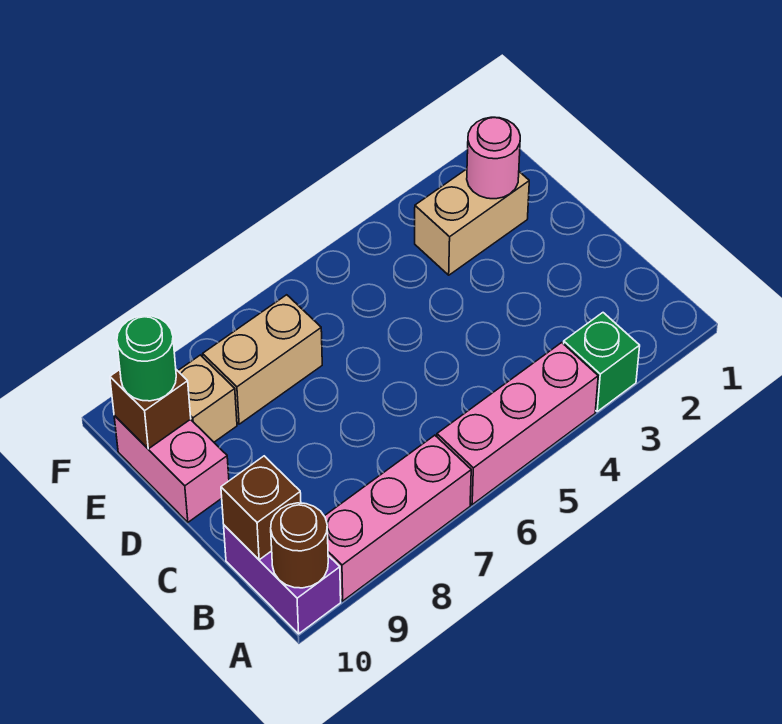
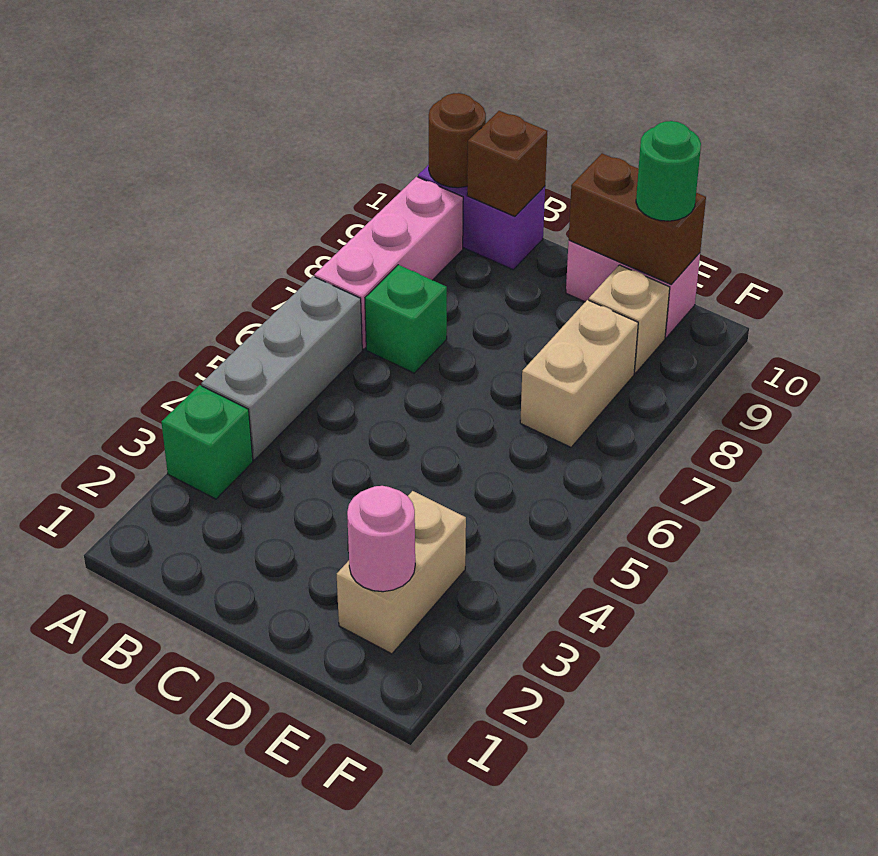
pink brick A4:A6 level 1 -> grey brick A4:A6 level 1
none -> green brick B7 level 1
brown brick E10 level 2 -> brown brick D10:E10 level 2

